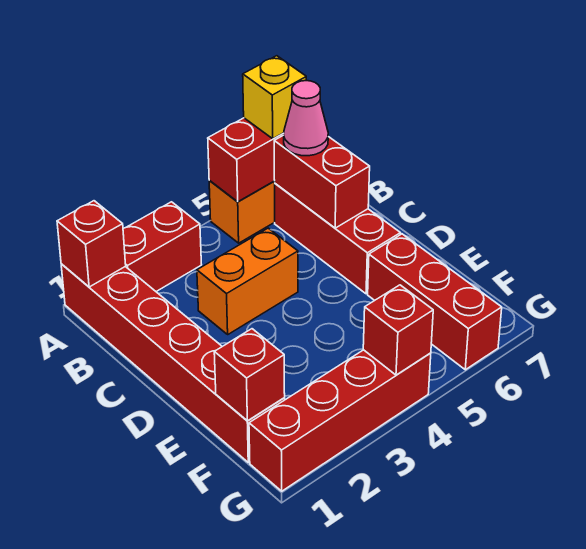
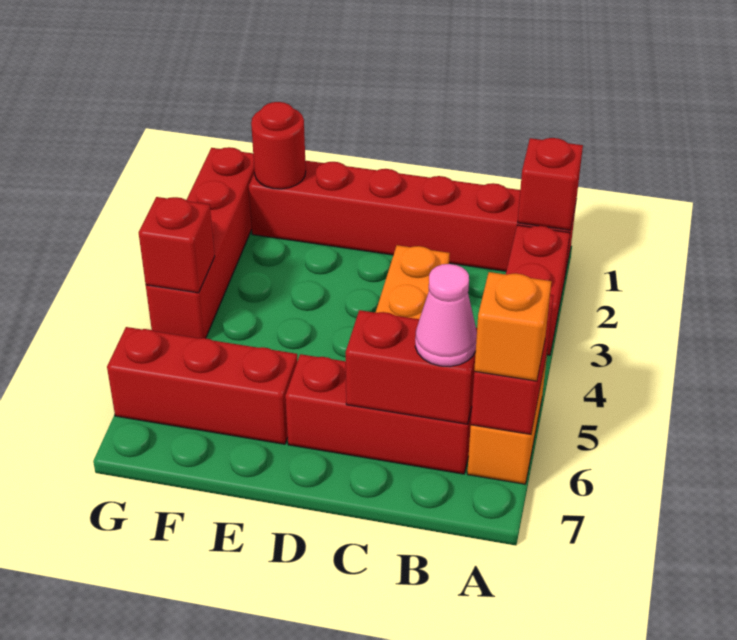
yellow brick A6 level 3 -> orange brick A6 level 3
red brick F1 level 2 -> red round brick F1 level 2

